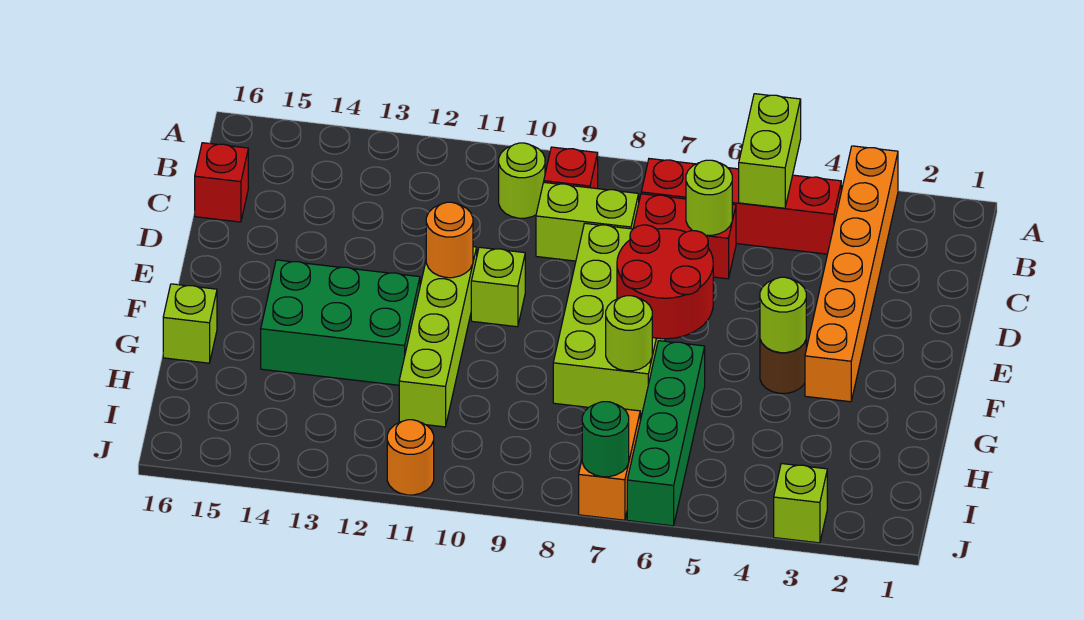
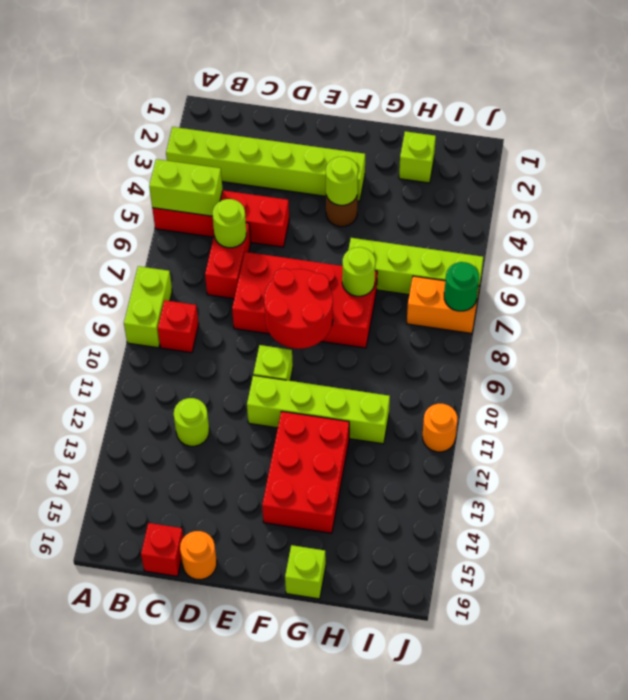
orange brick A3:F3 level 1 -> lime brick A3:F3 level 1
red brick B4:B7 level 1 -> red brick A5:D5 level 1
lime round brick B10 level 1 -> lime round brick C12 level 1
lime brick C8:C9 level 1 -> lime brick A8:A9 level 1
lime brick D7:G8 level 1 -> red brick D7:G8 level 1
red round brick E6:F7 level 2 -> red round brick E8:F9 level 2
orange round brick E11 level 2 -> orange round brick D16 level 1
green brick F12:G14 level 1 -> red brick F12:G14 level 1
green brick G6:J6 level 1 -> lime brick G6:J6 level 1
lime brick J3 level 1 -> lime brick H2 level 1

